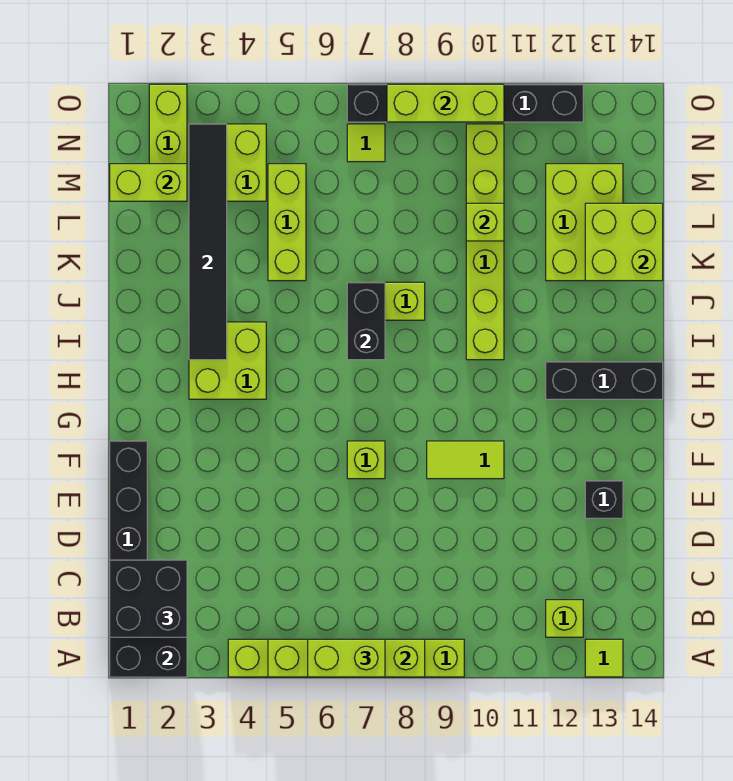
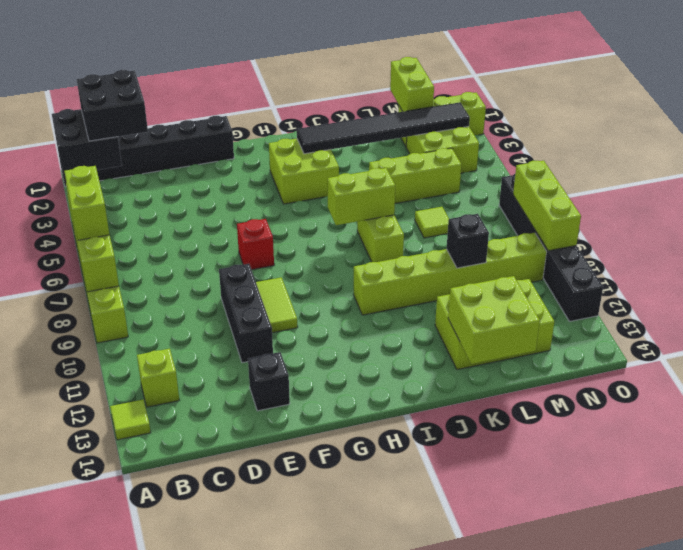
lime brick F7 level 1 -> red brick F7 level 1
black brick H12:H14 level 1 -> black brick E9:E11 level 1
black brick I7:J7 level 2 -> lime brick I7:J7 level 2
lime brick L10 level 2 -> black brick L10 level 2
lime tile N7 level 1 -> lime tile L7 level 1

